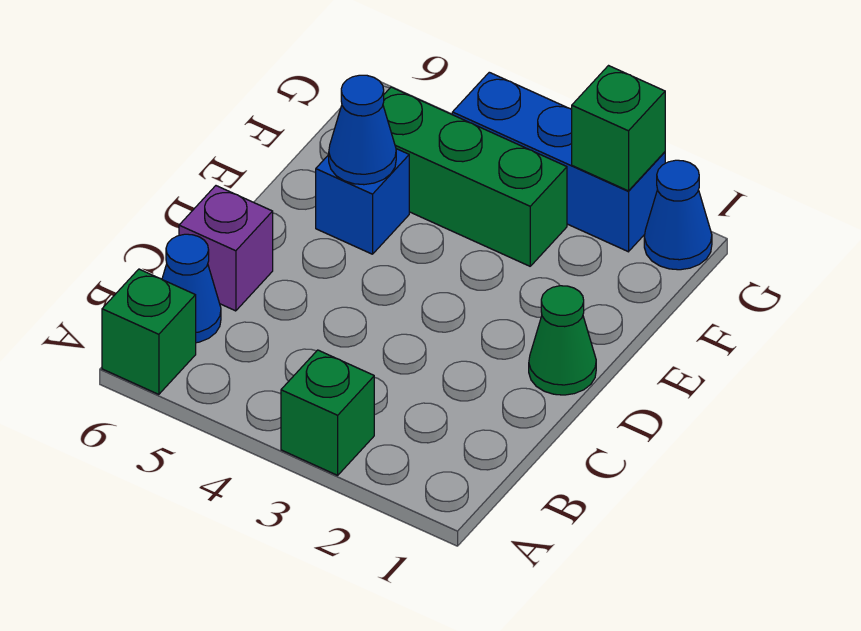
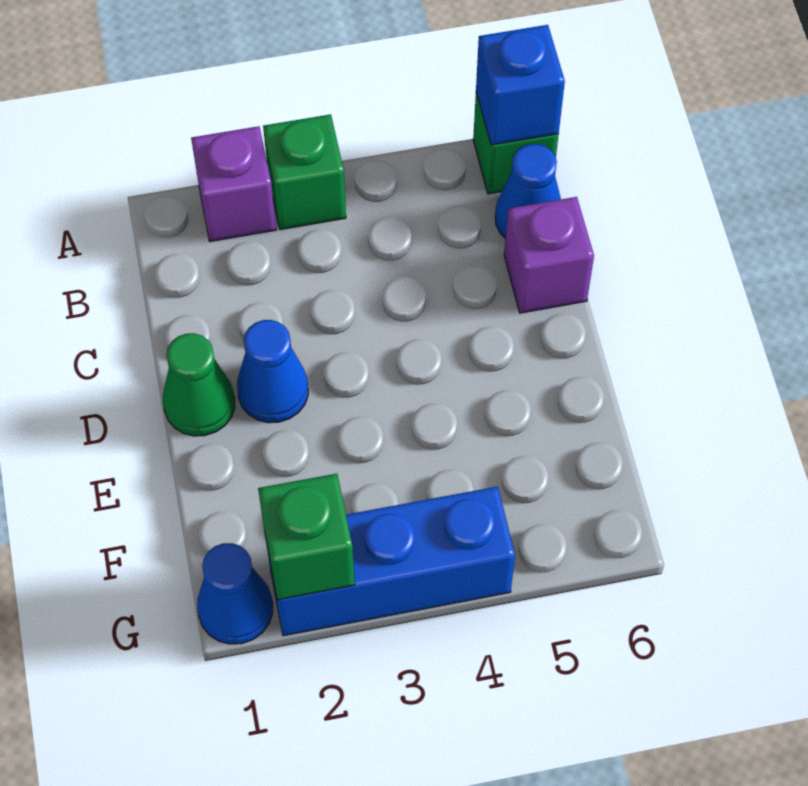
none -> purple brick A2 level 1
blue brick E5 level 1 -> blue brick A6 level 2
blue cone E5 level 2 -> blue cone D2 level 1
green brick F3:F5 level 1 -> none

